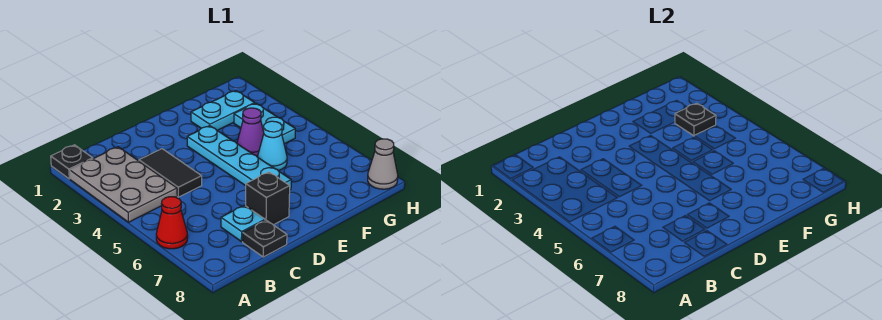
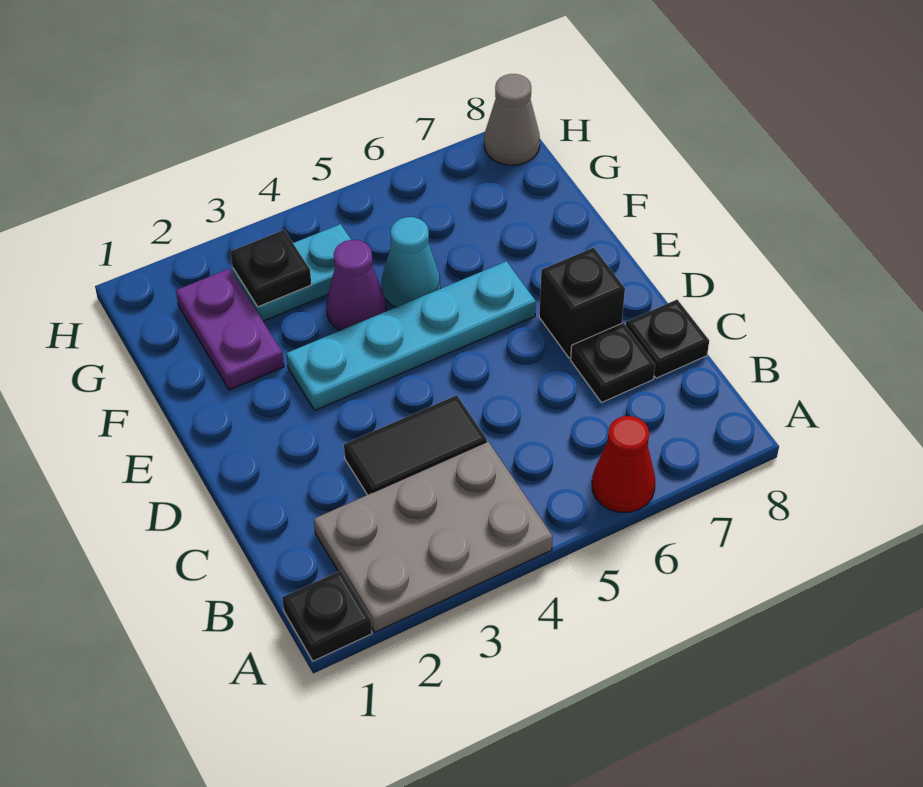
cyan plate C7 level 1 -> black plate C7 level 1
cyan plate F2:G2 level 1 -> purple plate F2:G2 level 1

